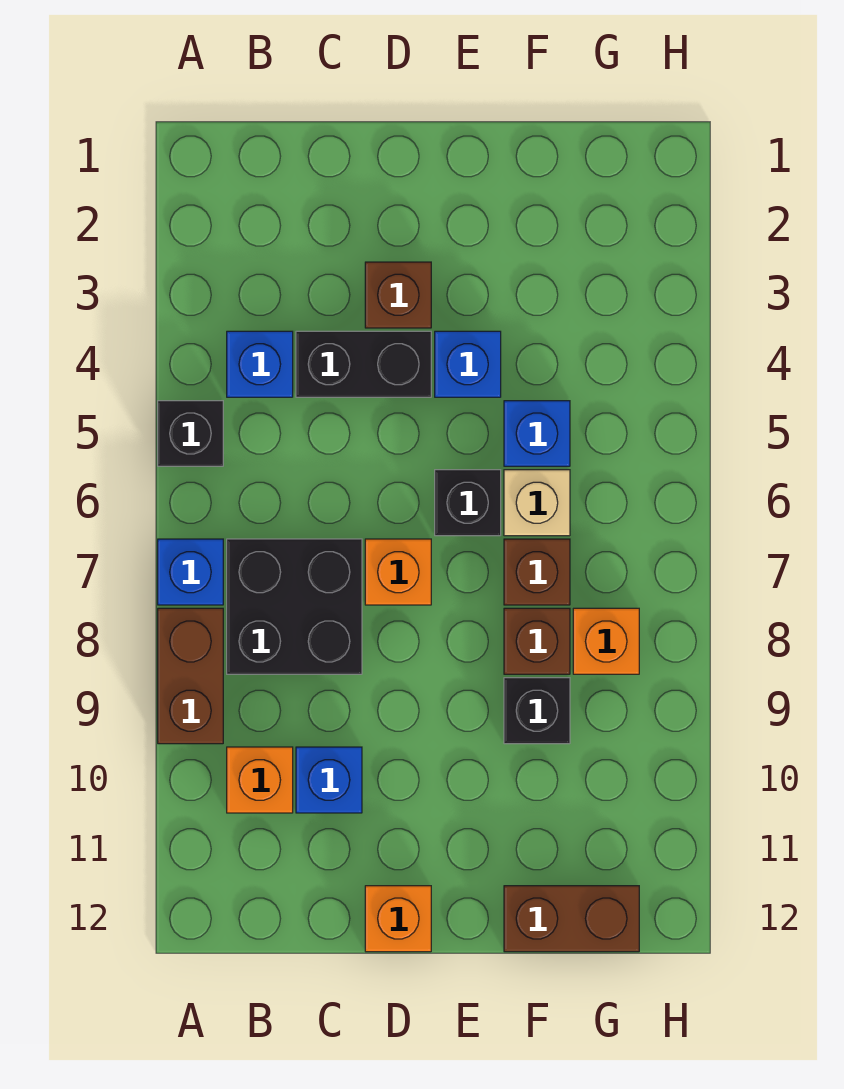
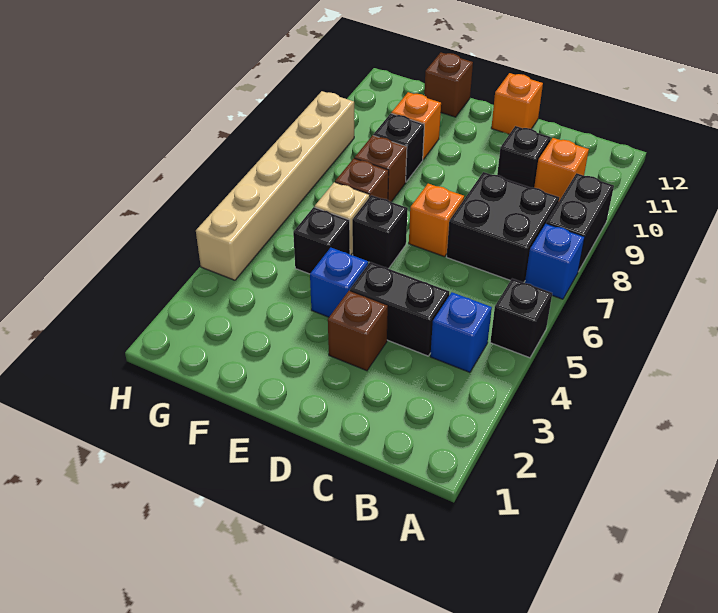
brown brick A8:A9 level 1 -> black brick A8:A9 level 1
blue brick C10 level 1 -> black brick C10 level 1
blue brick F5 level 1 -> black brick F5 level 1
brown brick F12:G12 level 1 -> brown brick F12 level 1
orange brick G8 level 1 -> orange brick F10 level 1
none -> tan brick H4:H9 level 1

